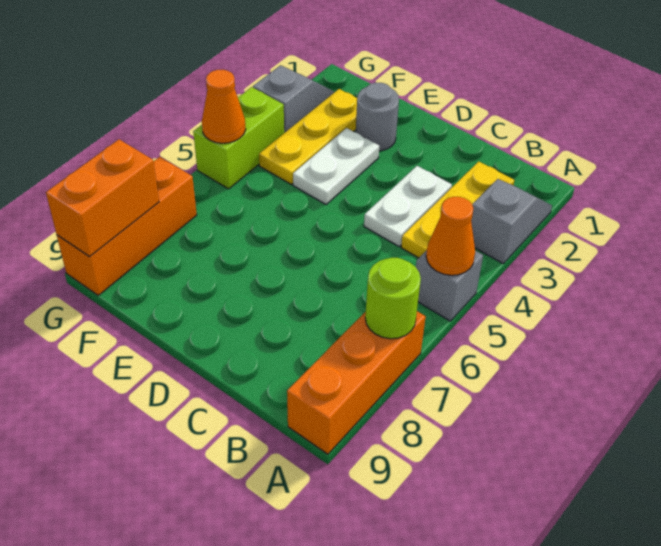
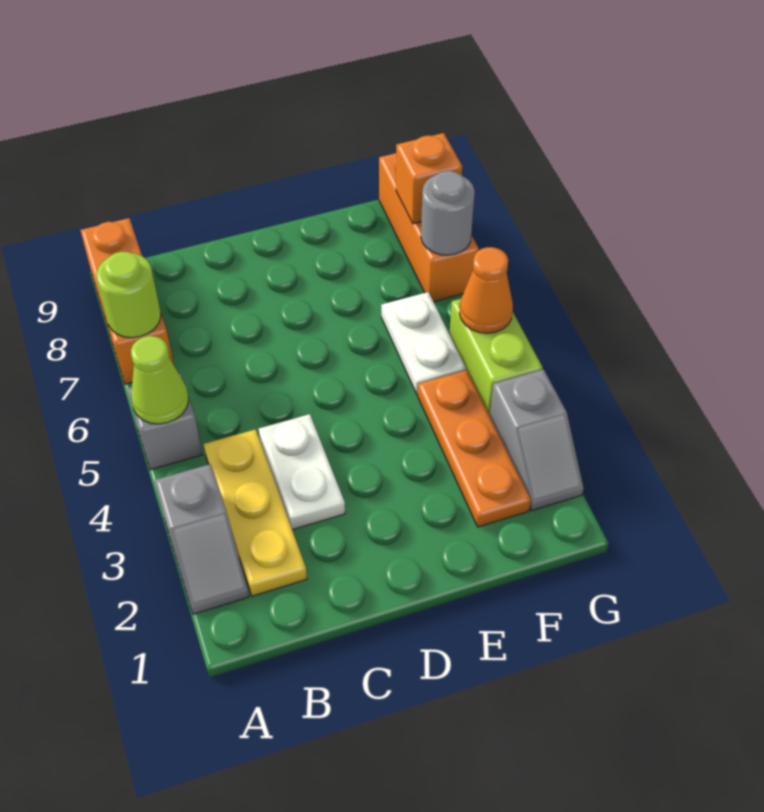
orange cone A5 level 2 -> lime cone A5 level 2
grey round brick E2 level 1 -> grey round brick G7 level 2
white plate E3:E4 level 1 -> white plate F5:F6 level 1
yellow plate F2:F4 level 1 -> orange plate F2:F4 level 1
orange brick G8:G9 level 2 -> orange brick G8 level 2

